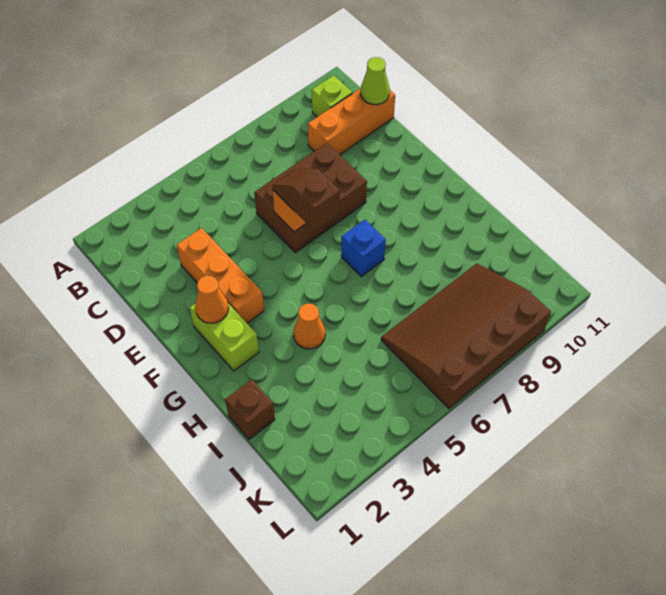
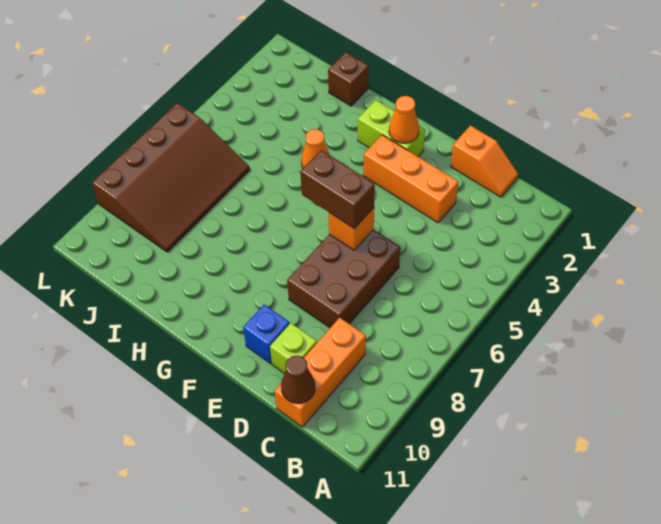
lime brick B10 level 1 -> lime brick D10 level 1
none -> orange slope C1:D1 level 1 top D
lime cone C11 level 2 -> brown cone C11 level 2
brown slope E6:F6 level 3 top F -> brown brick E6:F6 level 3
blue brick G7 level 1 -> blue brick E10 level 1

